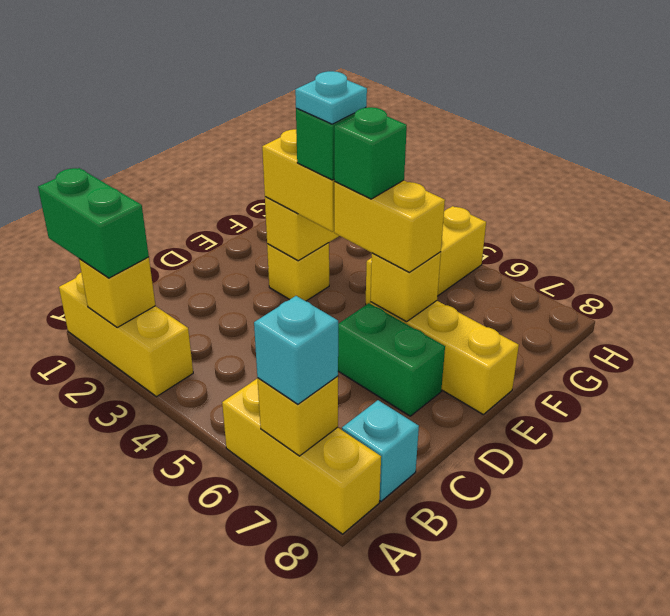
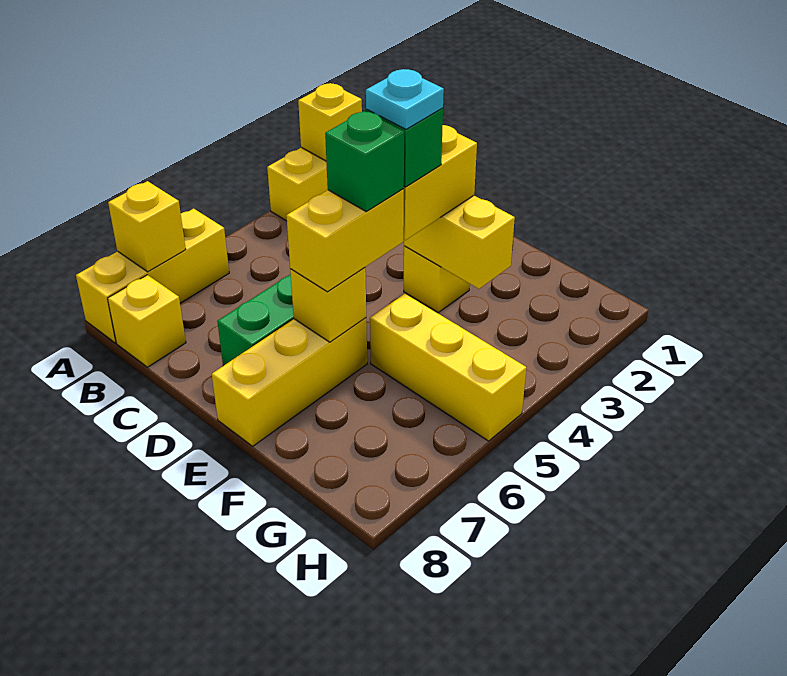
green brick A1:A2 level 3 -> none
cyan brick A7 level 3 -> none
cyan brick B8 level 1 -> yellow brick B8 level 1

